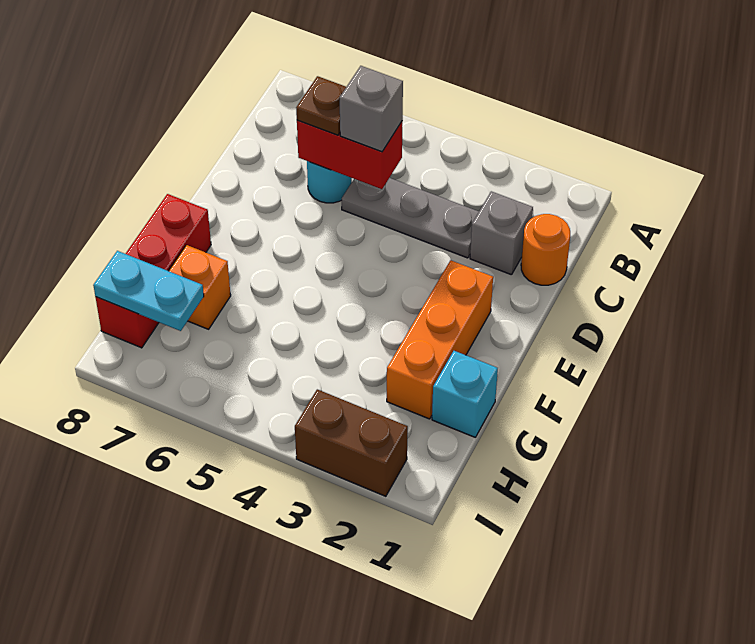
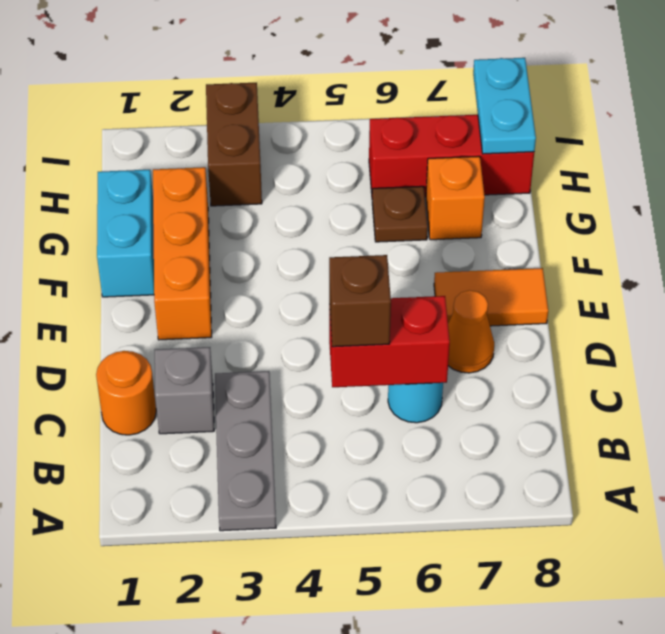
grey plate C3:C5 level 1 -> grey plate A3:C3 level 1
grey brick C5 level 3 -> brown brick C5 level 3
brown plate C6 level 3 -> brown plate G6 level 1
none -> orange cone D7 level 1
none -> orange tile E7:E8 level 1
red brick F8:H8 level 1 -> red brick H6:H8 level 1
cyan brick G1 level 1 -> cyan brick F1:G1 level 1
cyan plate H7:H8 level 2 -> cyan plate H8:I8 level 2
brown brick I2:I3 level 1 -> brown brick H3:I3 level 1

